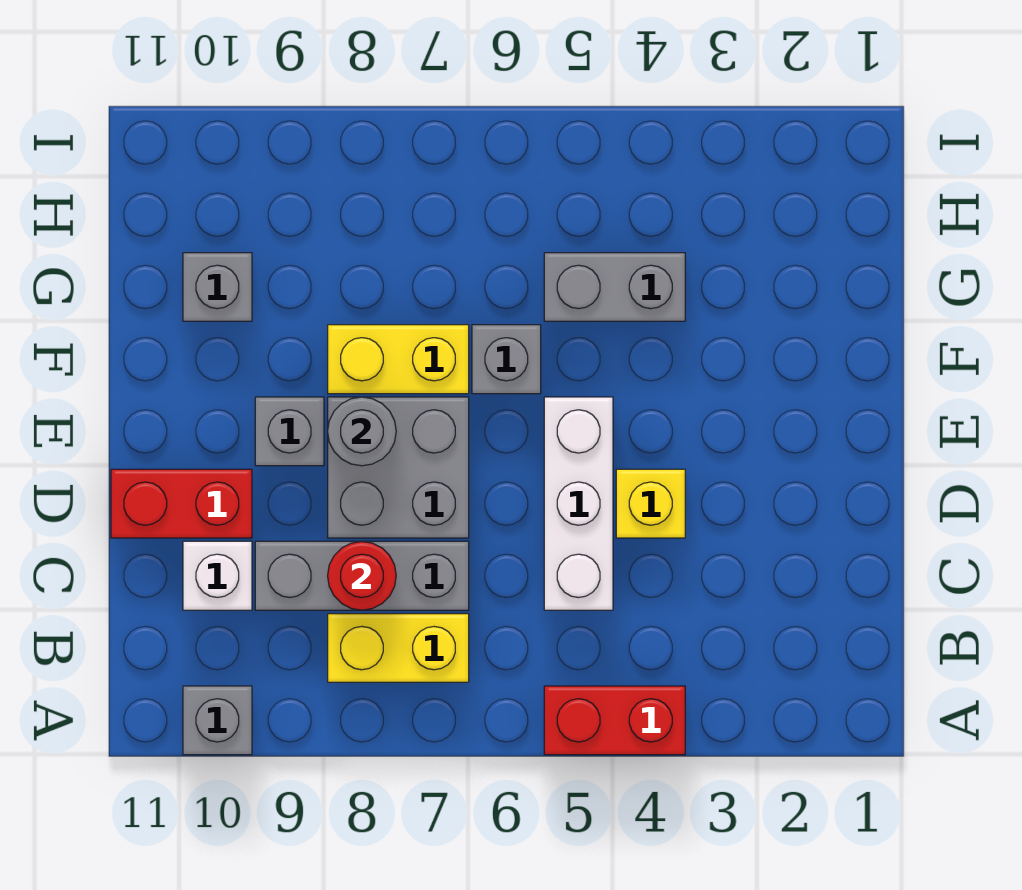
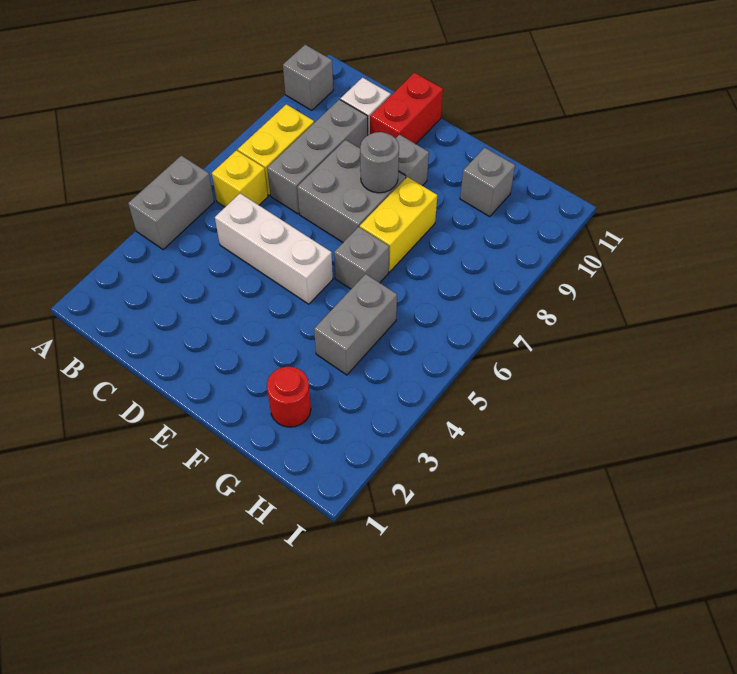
red brick A4:A5 level 1 -> grey brick A4:A5 level 1
red round brick C8 level 2 -> red round brick G2 level 1
yellow brick D4 level 1 -> yellow brick B6 level 1

